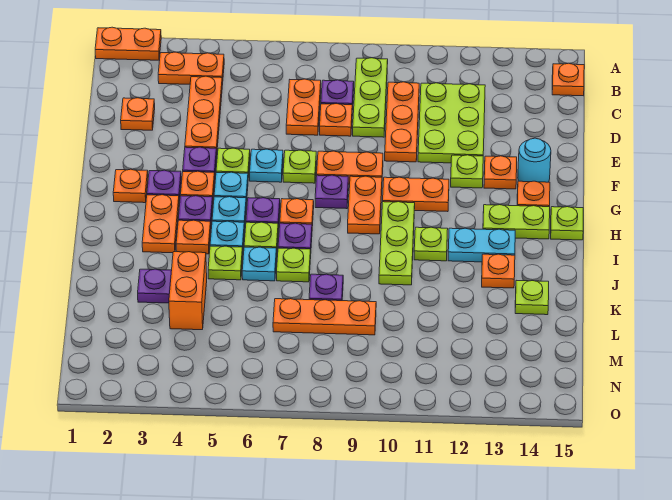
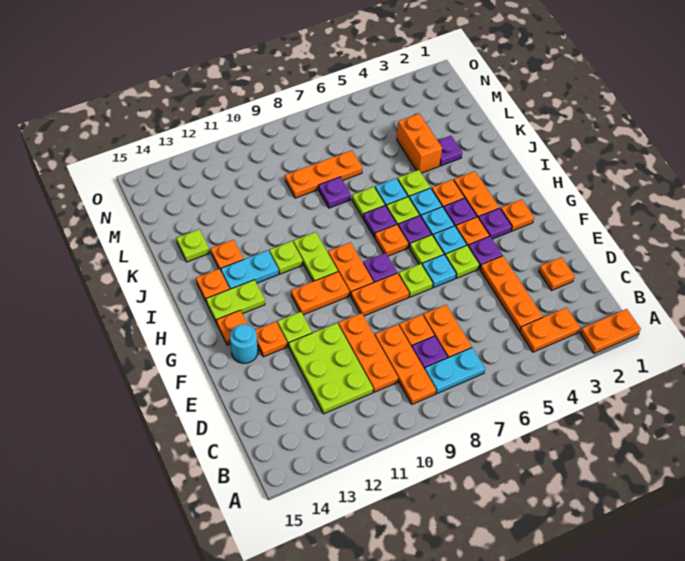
none -> cyan plate B7:B8 level 1
lime plate B9:D9 level 1 -> orange plate B9:D9 level 1
orange plate B15 level 1 -> orange plate I14 level 1
lime plate H10:J10 level 1 -> lime plate H10:I10 level 1
lime plate H15 level 1 -> lime plate G6 level 1

